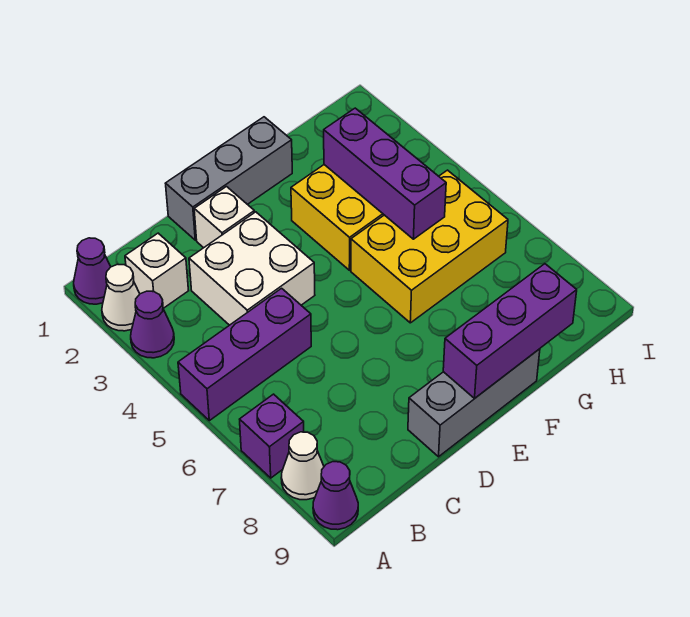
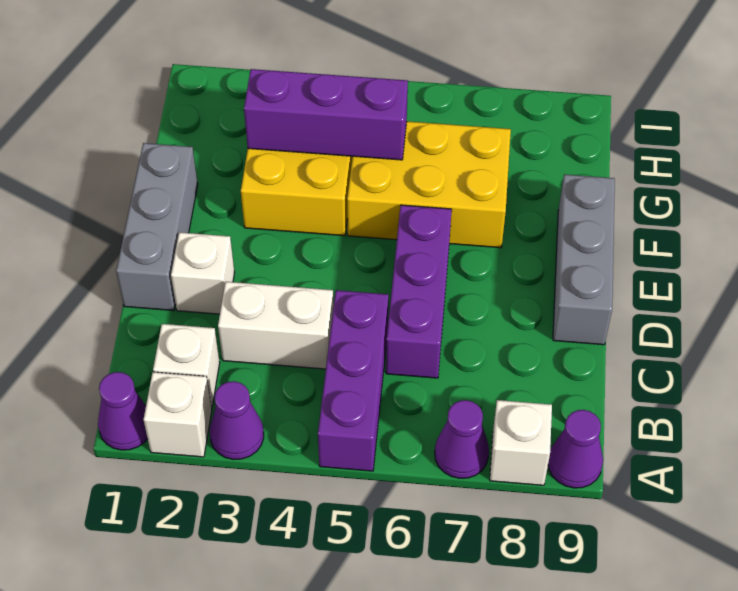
white cone A2 level 1 -> white brick A2 level 1
purple brick A7 level 1 -> purple cone A7 level 1
white cone A8 level 1 -> white brick A8 level 1
white brick C3:D4 level 1 -> white brick C3:C4 level 1
purple brick E9:G9 level 2 -> purple brick C6:E6 level 1
yellow brick F5:H6 level 1 -> yellow brick F5:G7 level 1

